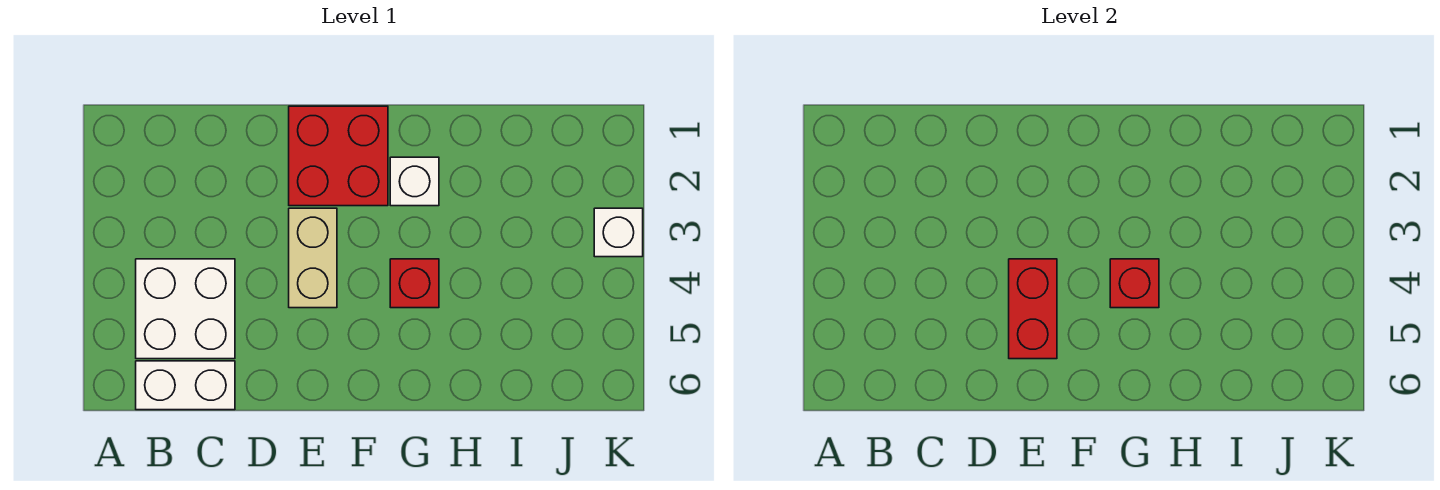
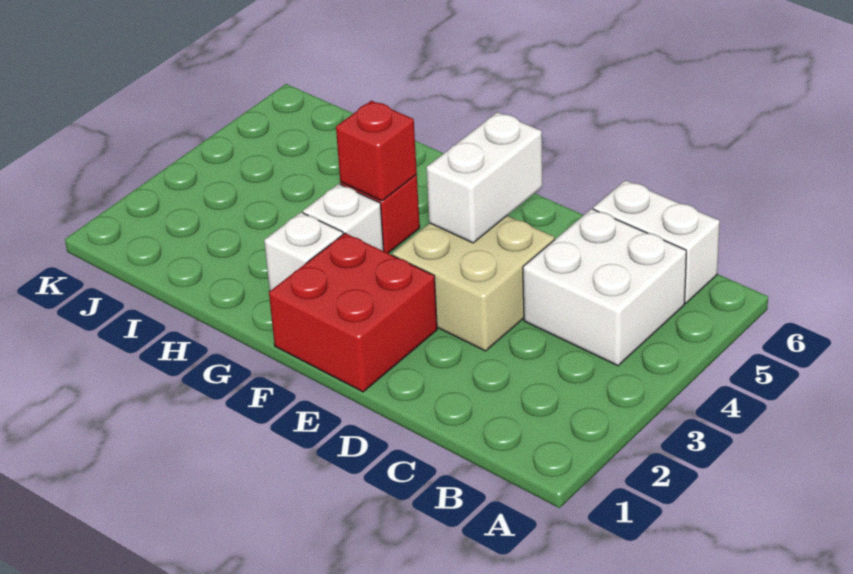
tan brick E3:E4 level 1 -> tan brick D3:E4 level 1
red brick E4:E5 level 2 -> white brick E4:E5 level 2
white brick K3 level 1 -> white brick G3 level 1

